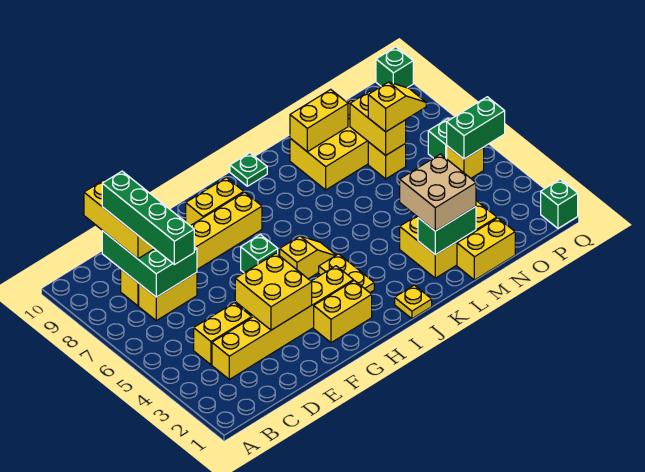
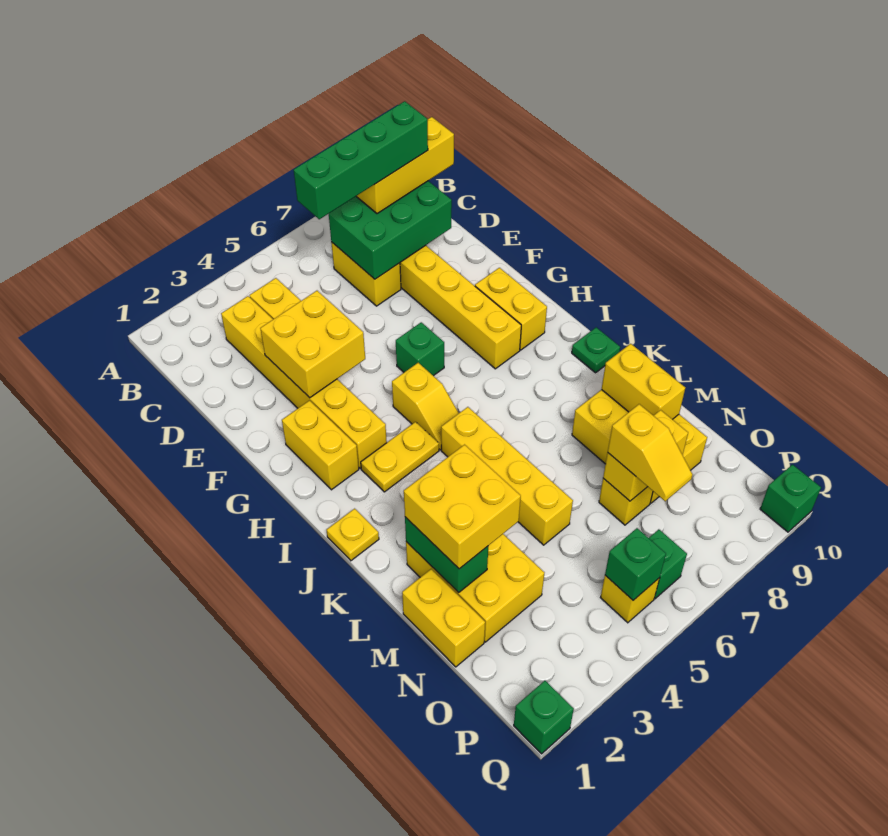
none -> yellow brick J5:M5 level 1
tan brick L2:M3 level 3 -> yellow brick L2:M3 level 3
green brick P5:Q5 level 2 -> green brick P5 level 2

